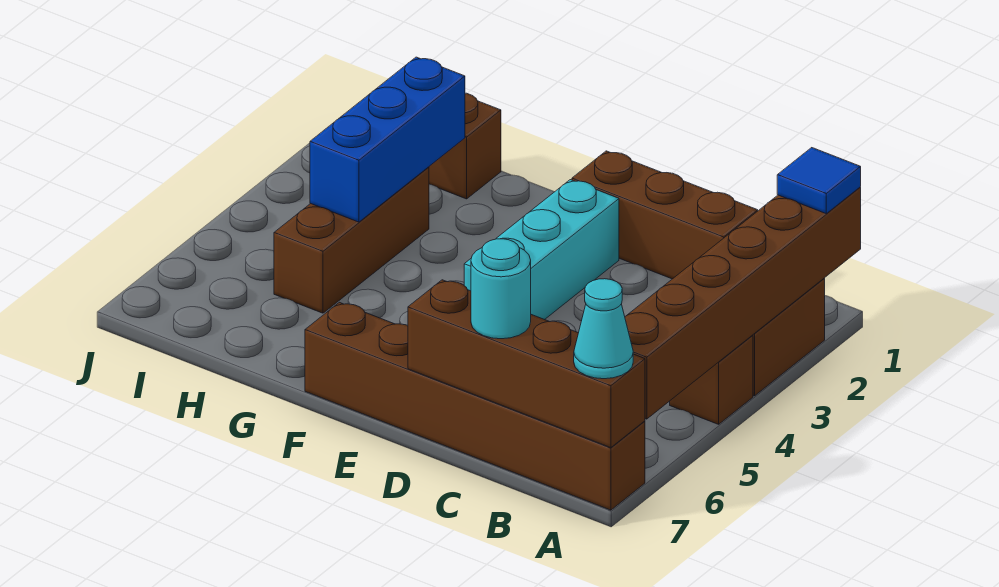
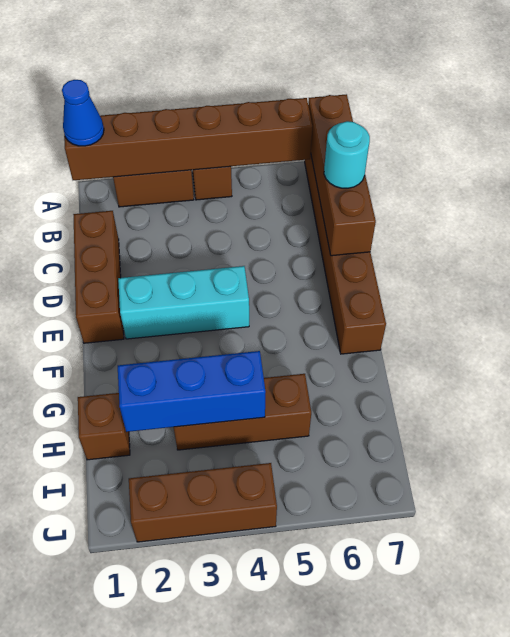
blue tile A1 level 3 -> blue cone A1 level 3
cyan cone A7 level 3 -> none
none -> brown brick J2:J4 level 1

